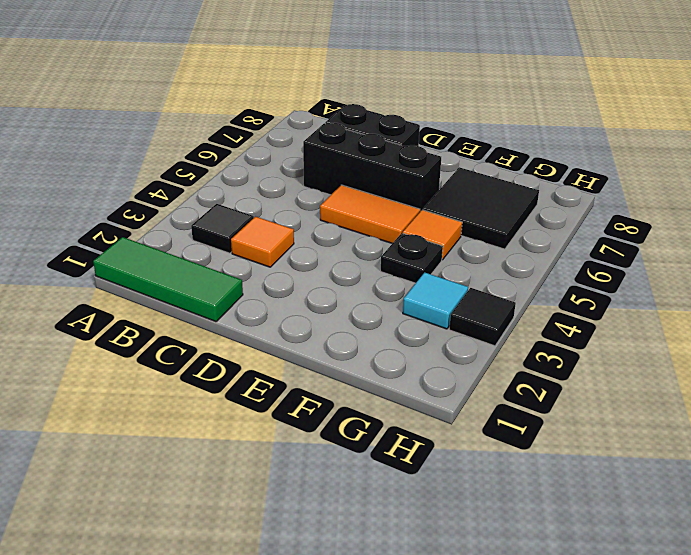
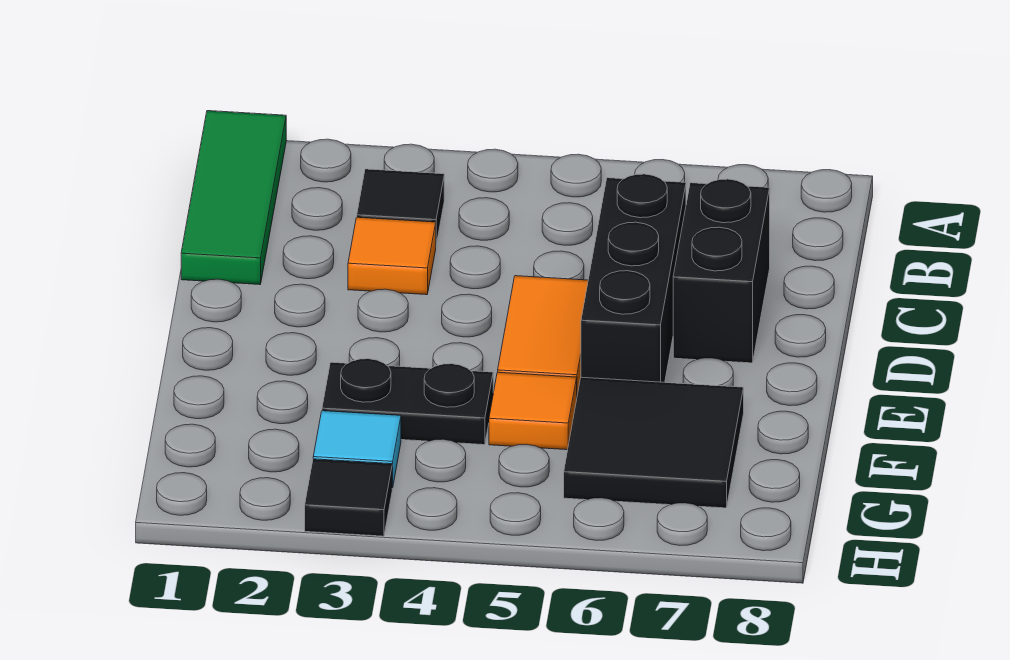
black plate F4 level 1 -> black plate F3:F4 level 1

